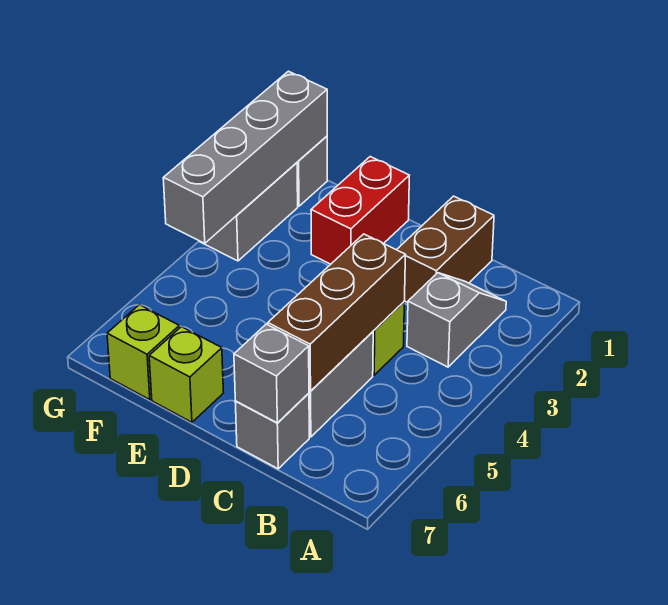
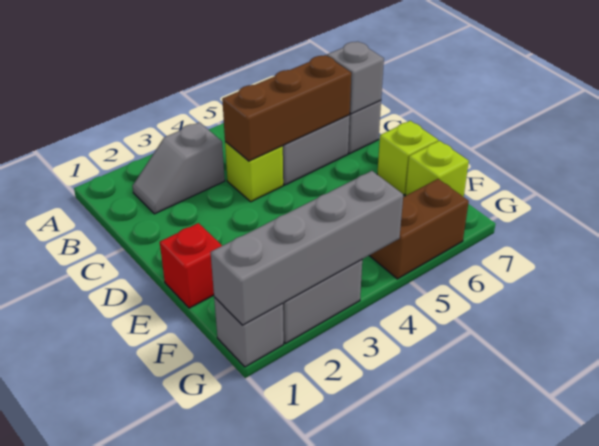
brown brick C1:C2 level 1 -> brown brick G5:G6 level 1
red brick E1:E2 level 1 -> red brick E1 level 1

